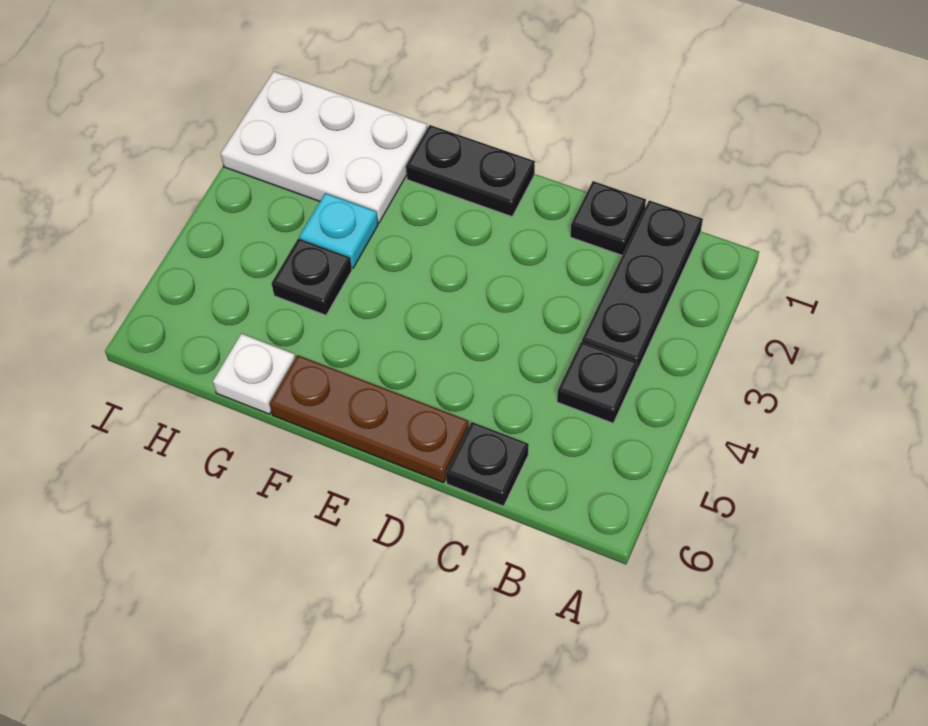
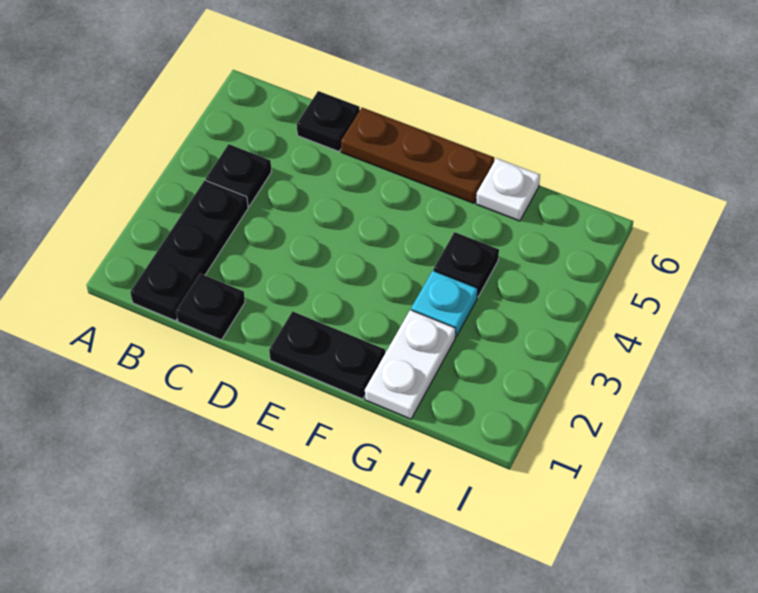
white plate G1:I2 level 1 -> white plate G1:G2 level 1

